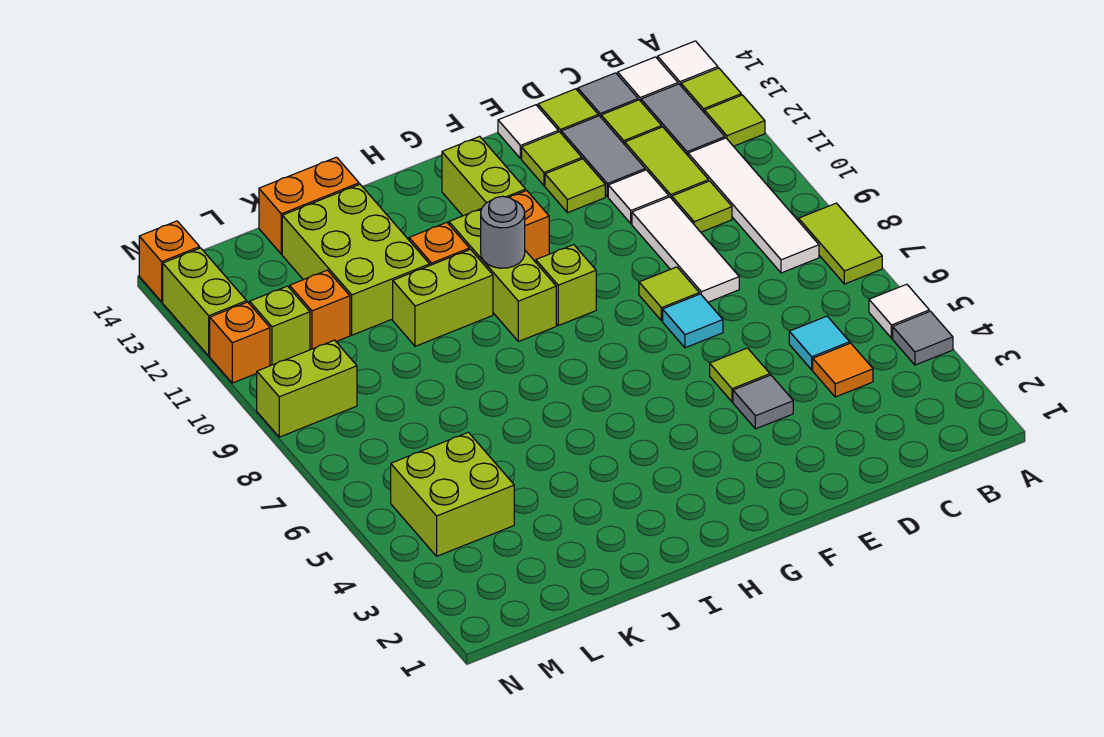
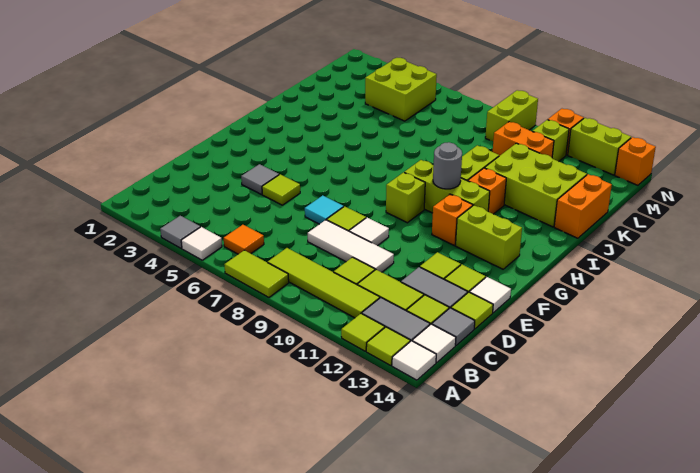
white tile B8:B11 level 1 -> lime tile B8:B11 level 1
orange tile C4 level 1 -> orange tile B6 level 1
cyan tile C5 level 1 -> none
white tile D11 level 1 -> white tile E9 level 1
orange brick L11 level 1 -> orange brick L10:L11 level 1

